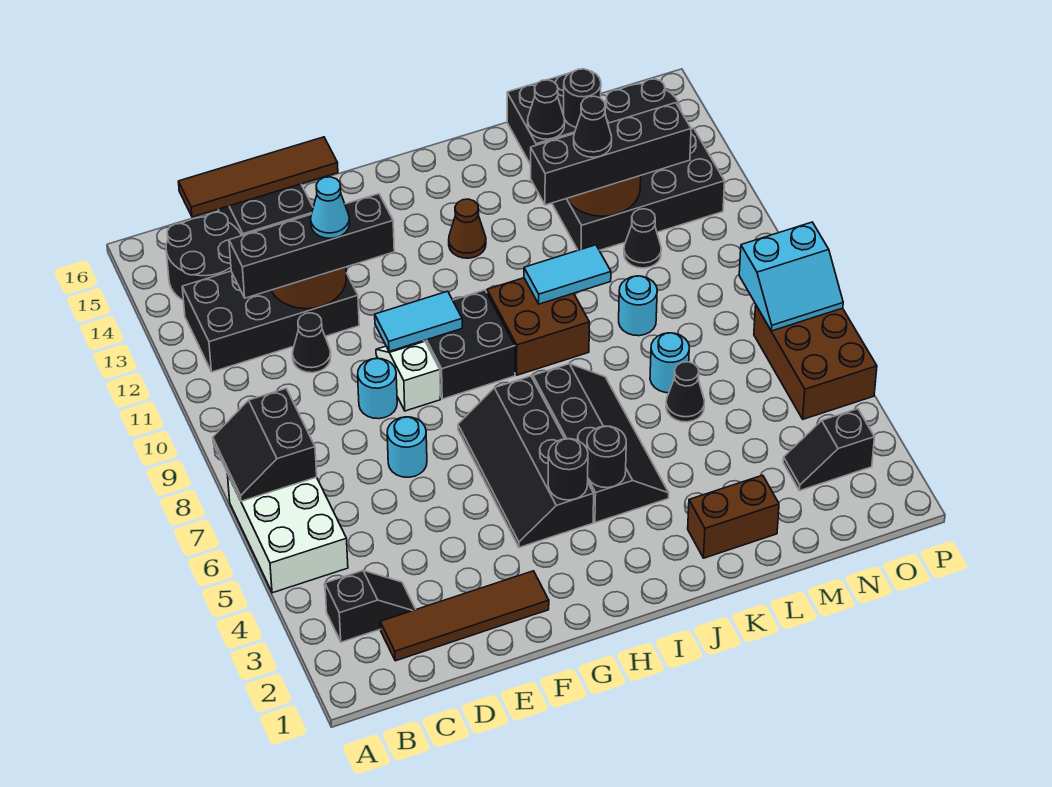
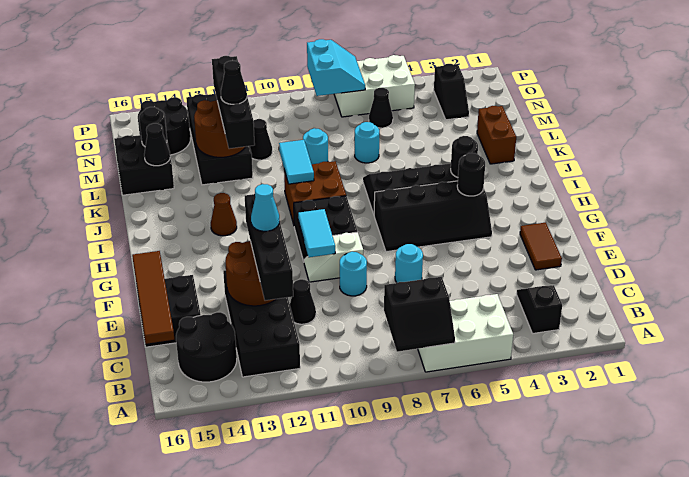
brown tile C2:F2 level 1 -> brown tile E2:F2 level 1
black cone L6 level 1 -> black cone N6 level 1
brown brick O5:P7 level 1 -> white brick O5:P7 level 1

